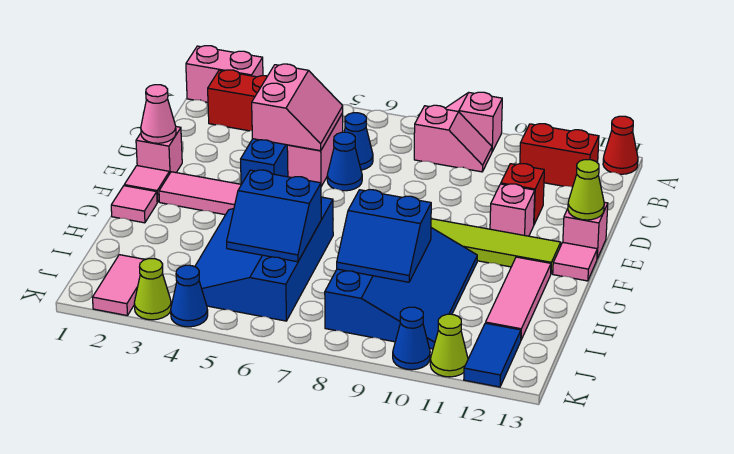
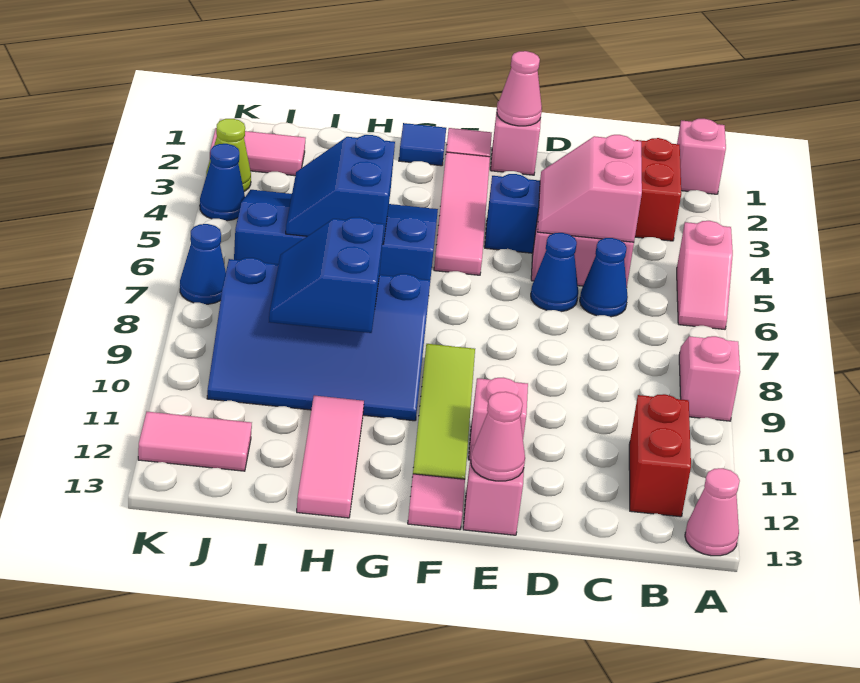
pink brick A1:A2 level 1 -> pink brick A1 level 1
red cone A13 level 1 -> pink cone A13 level 1
pink slope B8:B9 level 1 top 8 -> pink slope A5:A6 level 1 top 5
pink slope C4:D5 level 2 top 4 -> pink slope C4:D5 level 2 top C
red brick D11 level 1 -> none
lime cone E13 level 2 -> pink cone E13 level 2
pink tile G1 level 1 -> blue tile G1 level 1
pink tile G12:I12 level 1 -> pink tile H11:H13 level 1
blue tile J12:K12 level 1 -> pink tile J12:K12 level 1
blue cone K10 level 1 -> blue cone K7 level 1
lime cone K11 level 1 -> none

